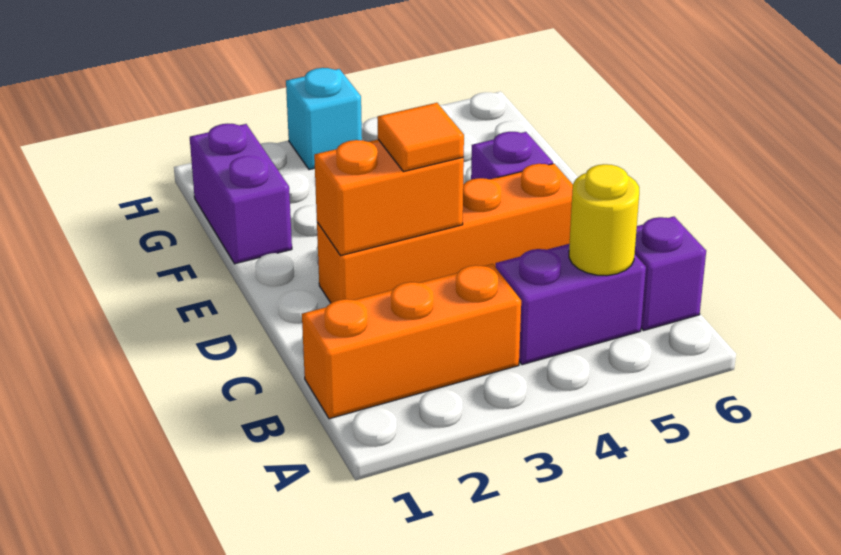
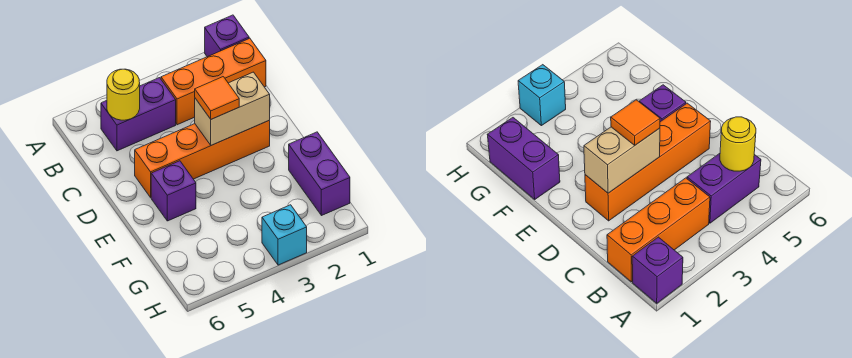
purple brick B6 level 1 -> purple brick A1 level 1
orange brick D2:D3 level 2 -> tan brick D2:D3 level 2

